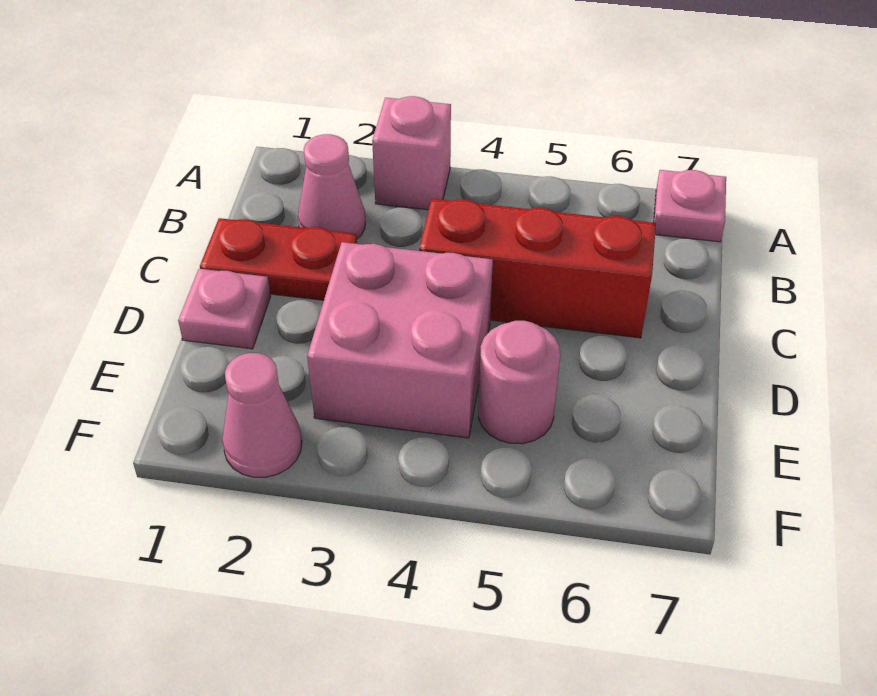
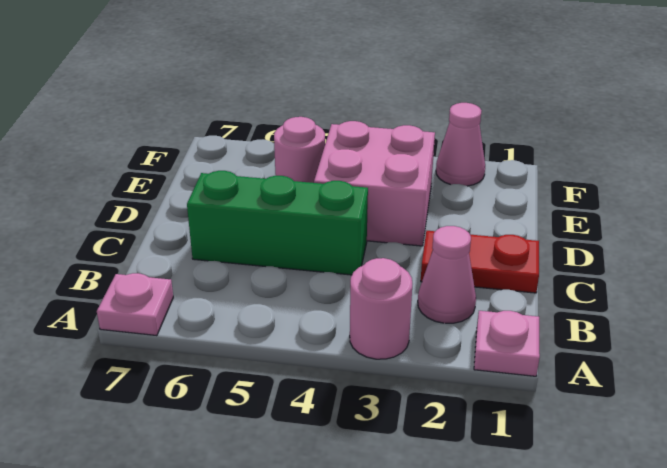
pink brick A3 level 1 -> pink round brick A3 level 1
red brick C4:C6 level 1 -> green brick C4:C6 level 1
pink plate D1 level 1 -> pink plate A1 level 1

